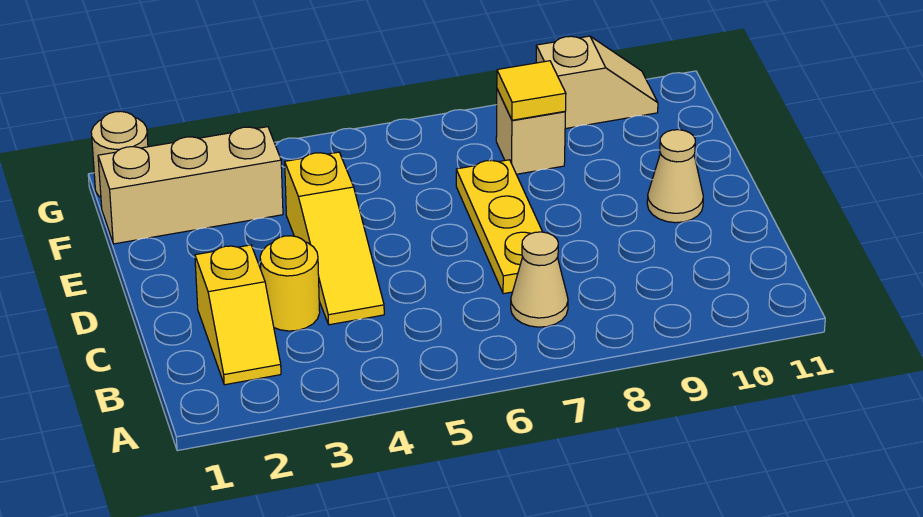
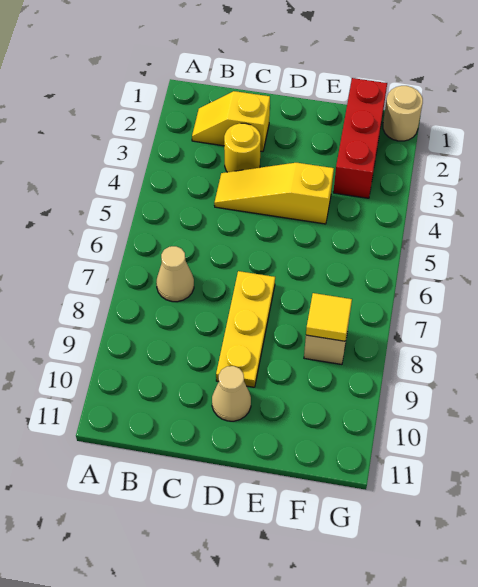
yellow plate C7:E7 level 1 -> yellow plate D7:D9 level 1
tan brick F1:F3 level 1 -> red brick F1:F3 level 1
tan slope G9:G10 level 1 top 9 -> none

